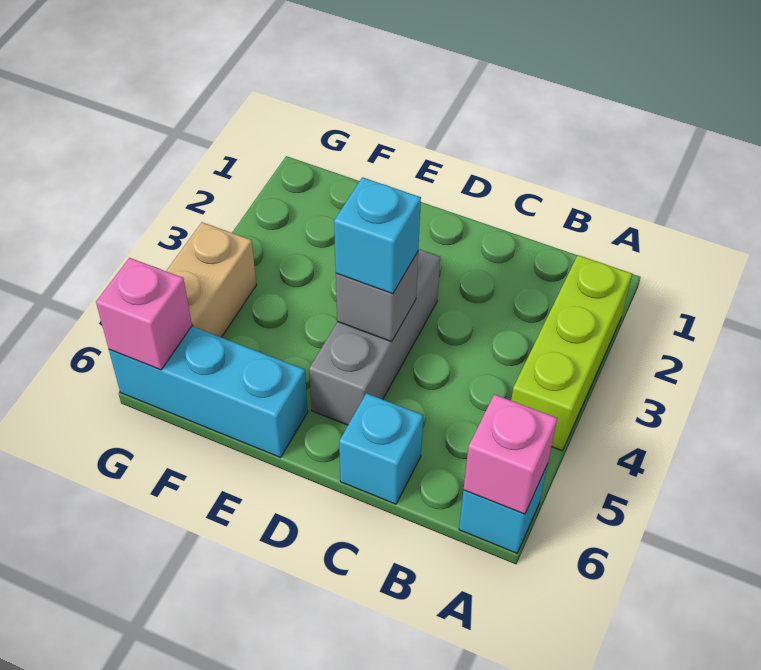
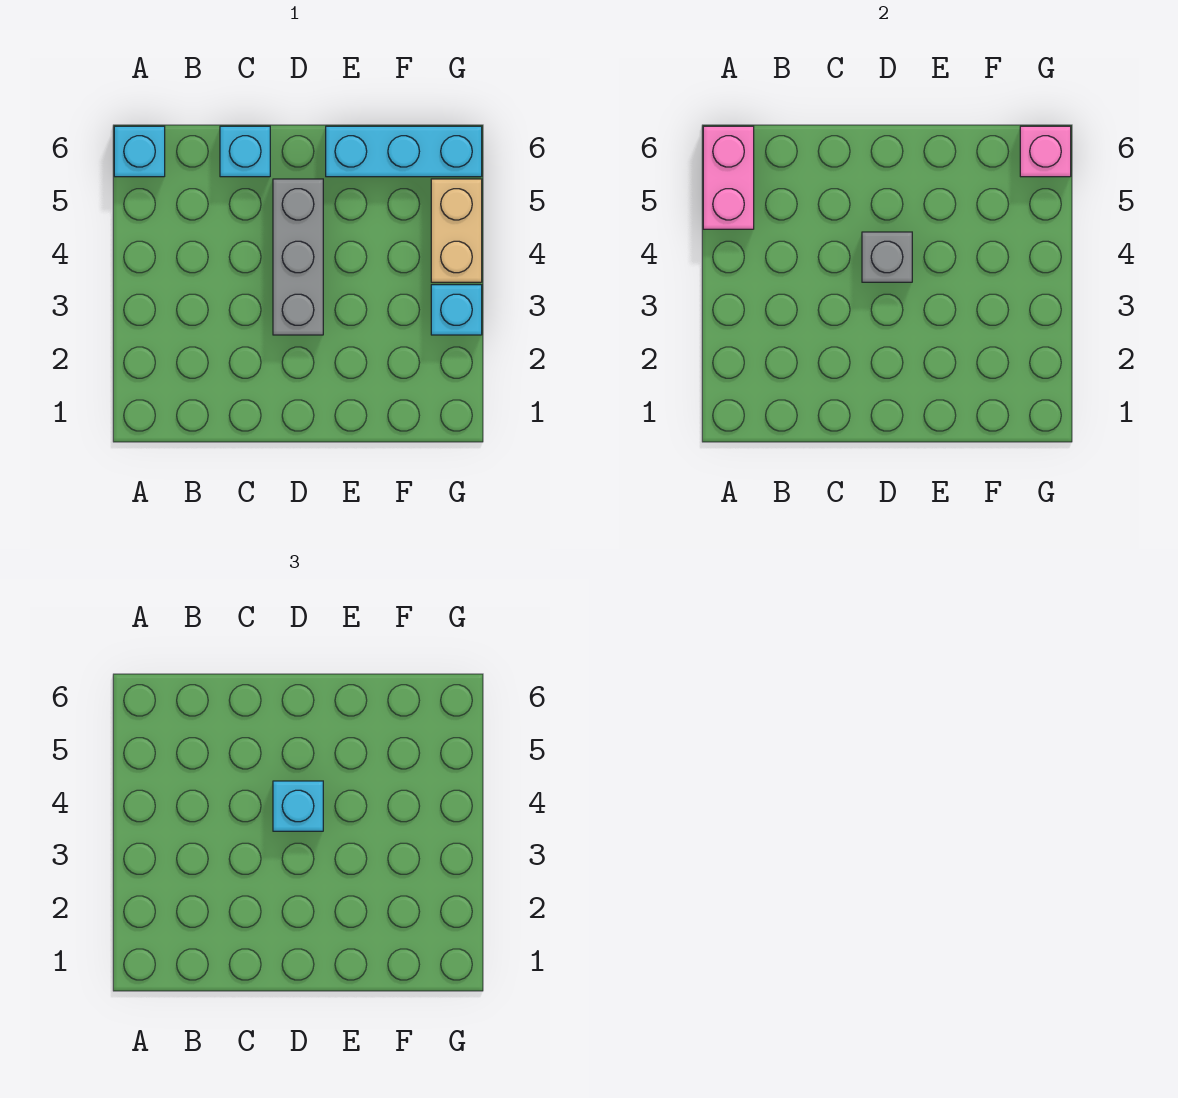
lime brick A2:A4 level 1 -> none
pink brick A6 level 2 -> pink brick A5:A6 level 2
none -> cyan brick G3 level 1

